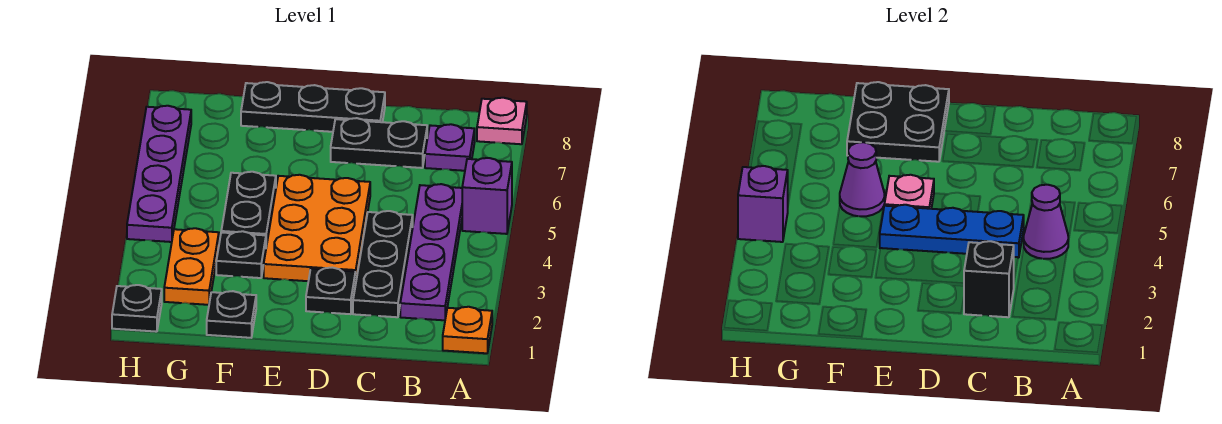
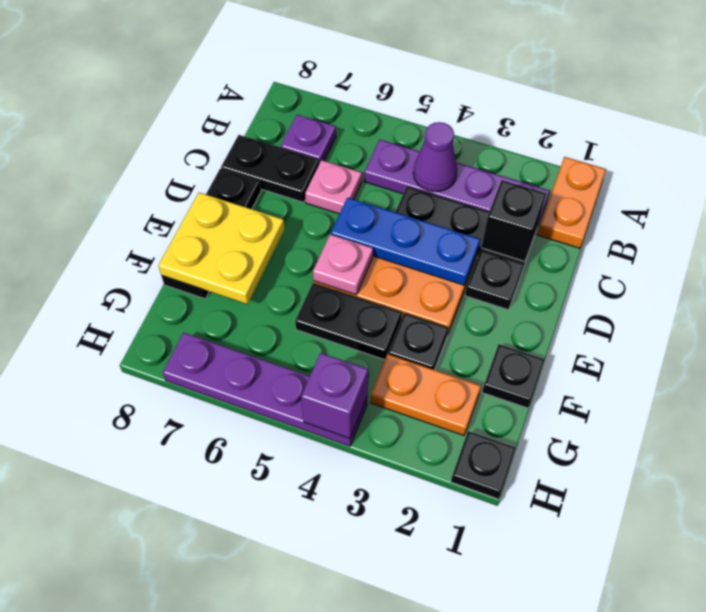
orange plate A1 level 1 -> orange plate A1:B1 level 1
purple brick A5 level 1 -> none
pink plate A8 level 1 -> pink plate C6 level 1
blue plate C4:E4 level 2 -> blue plate D3:D5 level 2
black plate C7:D7 level 1 -> black plate C7:C8 level 1
black plate E7:F8 level 2 -> yellow plate E7:F8 level 2
purple cone F5 level 2 -> none

